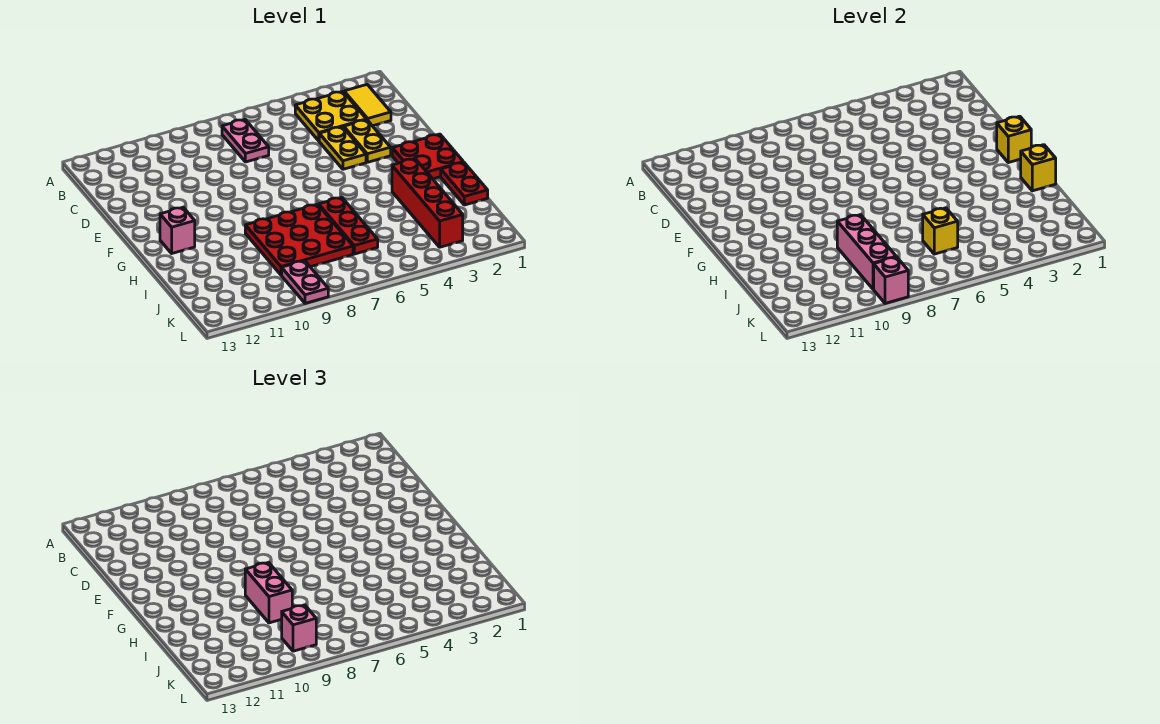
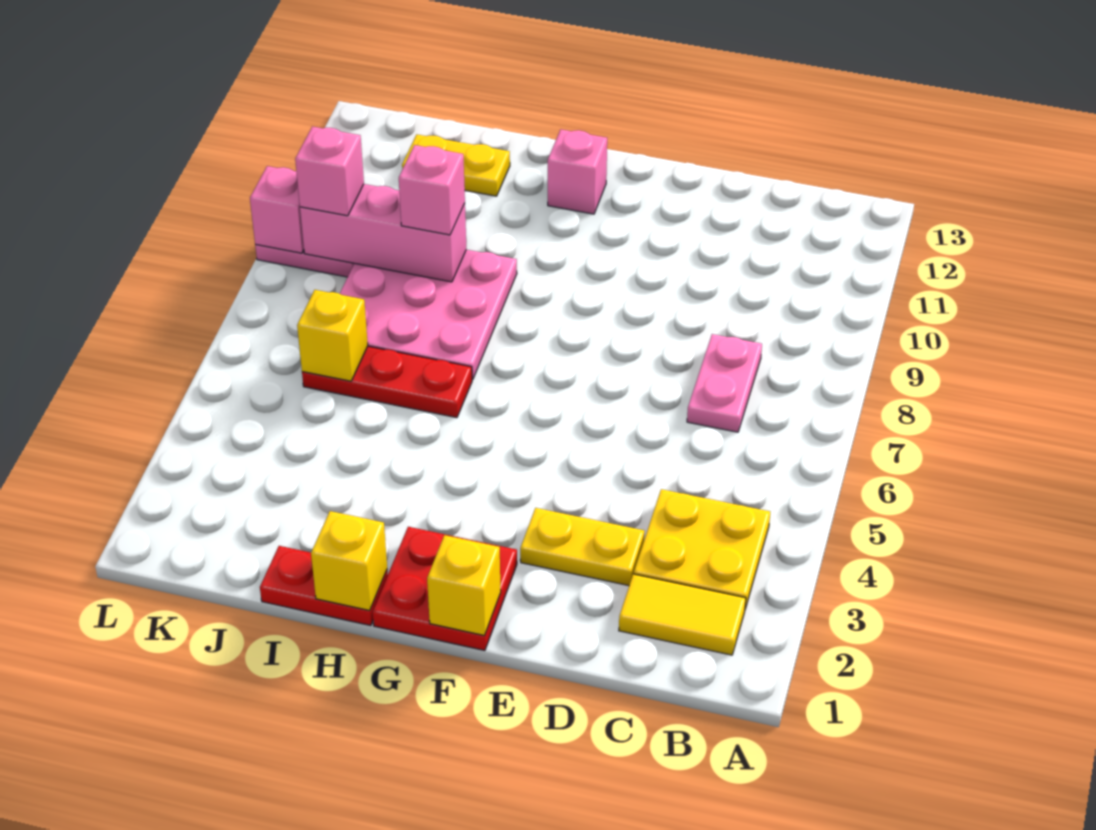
pink plate B7:C7 level 1 -> pink plate C7:C8 level 1
yellow plate D4:E4 level 1 -> yellow plate I12:J12 level 1
red brick H3:K3 level 1 -> none
red plate H7:J9 level 1 -> pink plate H7:J9 level 1
pink brick H9:I9 level 3 -> pink brick I9 level 3

